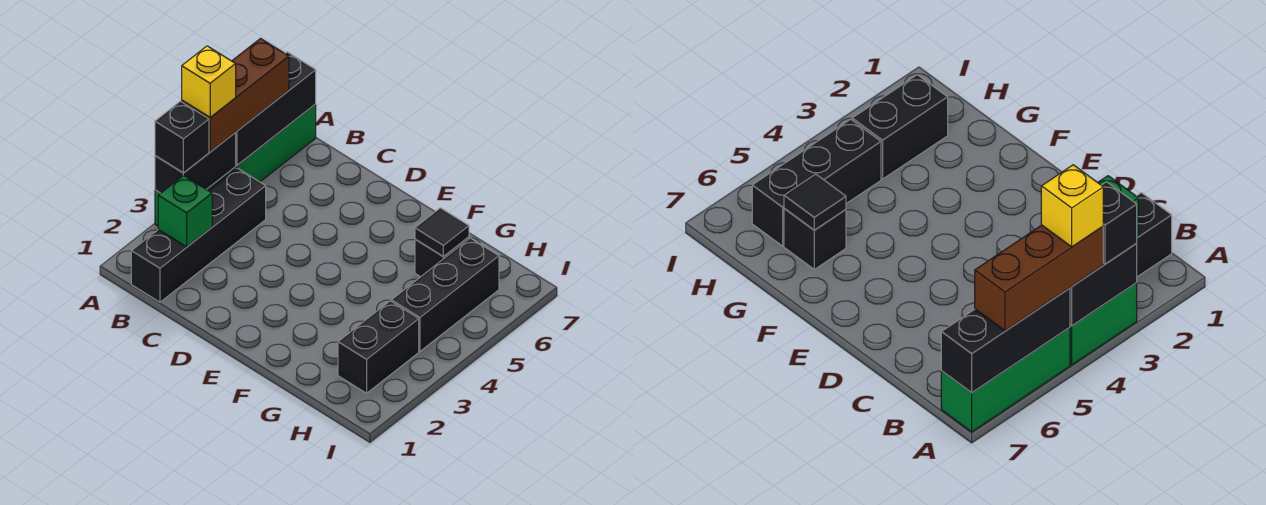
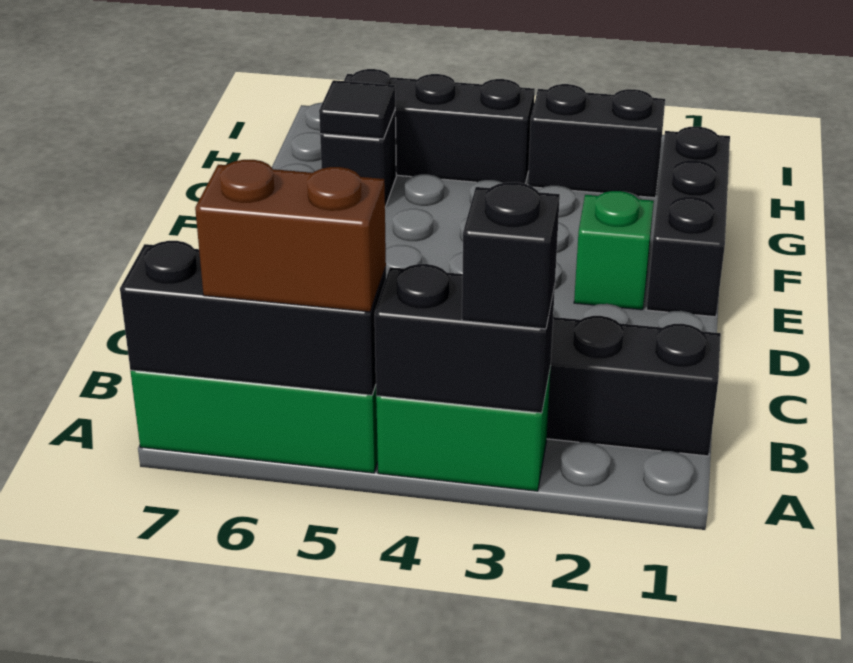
brown brick A4:A6 level 3 -> brown brick A5:A6 level 3
yellow brick A4 level 4 -> none
green brick B2 level 2 -> green brick E2 level 1
none -> black brick E1:G1 level 1

